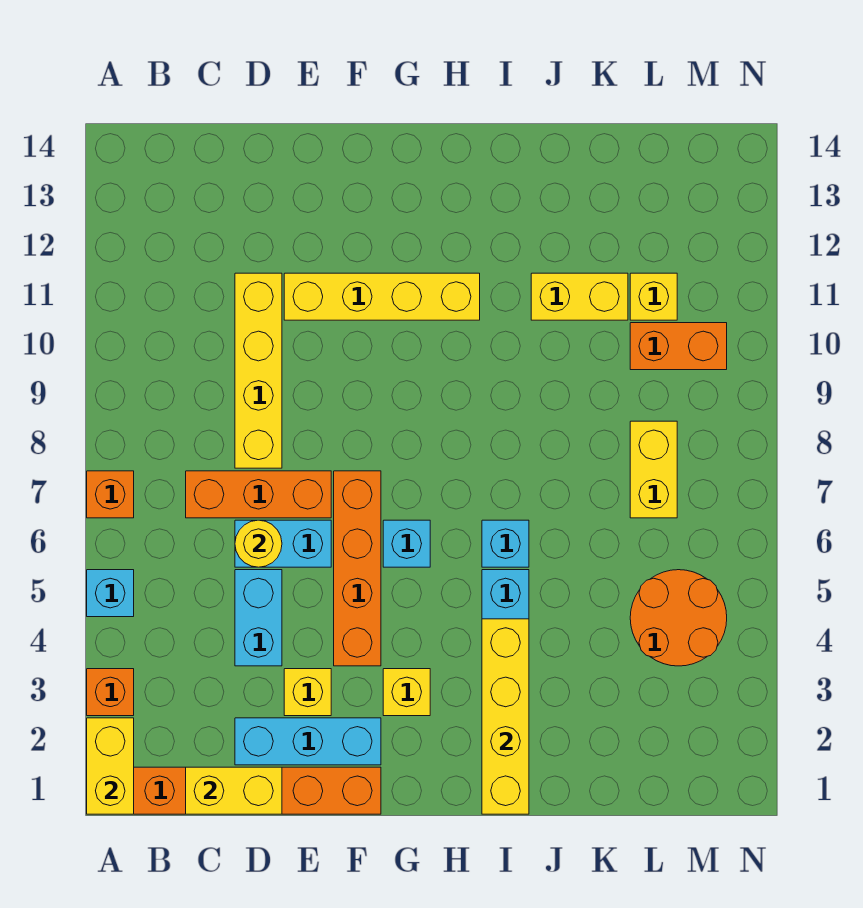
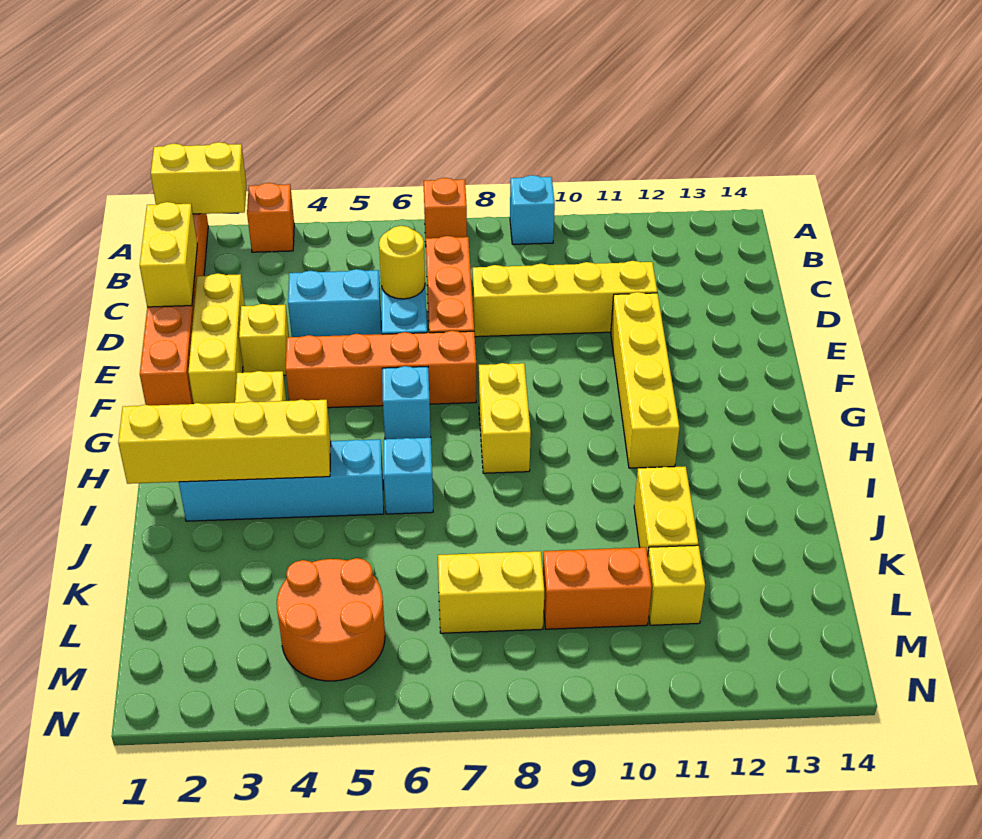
cyan brick A5 level 1 -> cyan brick A9 level 1
cyan brick D2:F2 level 1 -> yellow brick D2:F2 level 1
none -> yellow brick G8:H8 level 1
orange brick L10:M10 level 1 -> orange brick L9:L10 level 1

